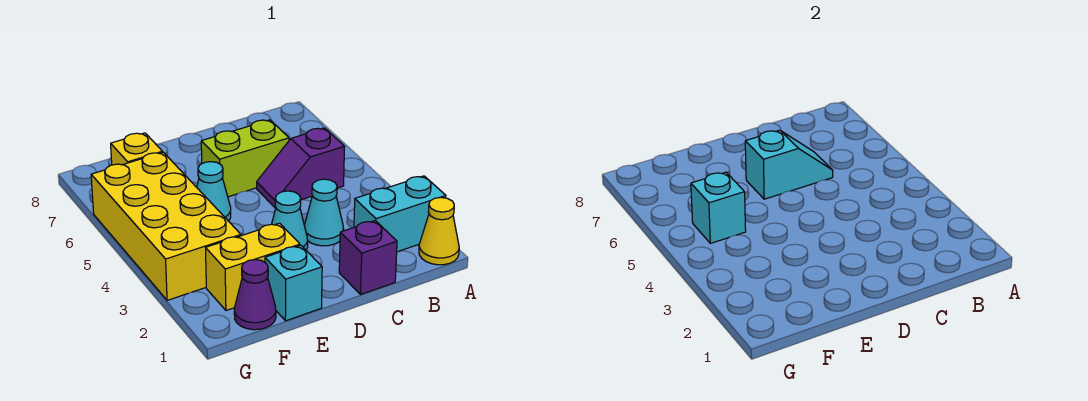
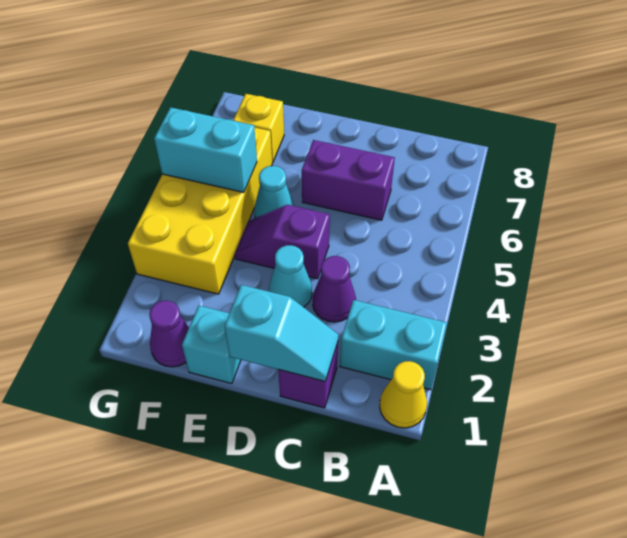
purple slope B5:C5 level 1 top B -> purple slope D4:E4 level 1 top D
cyan cone C3 level 1 -> purple cone C3 level 1
lime brick C6:D6 level 1 -> purple brick C6:D6 level 1
cyan slope C6:D6 level 2 top D -> cyan slope C1:D1 level 2 top D
yellow brick E2:F2 level 1 -> none
cyan brick F5 level 2 -> cyan brick F5:G5 level 2

